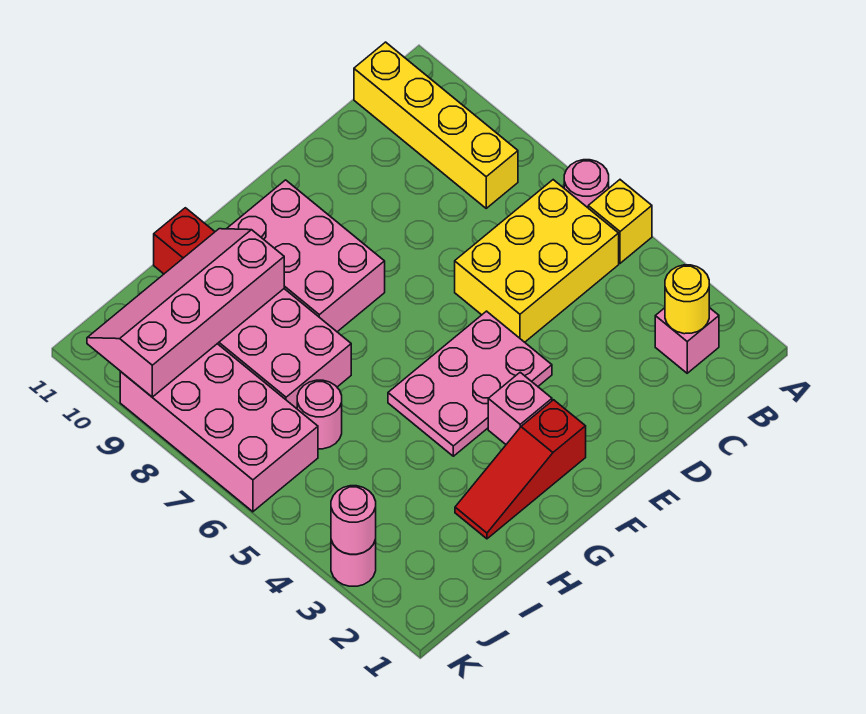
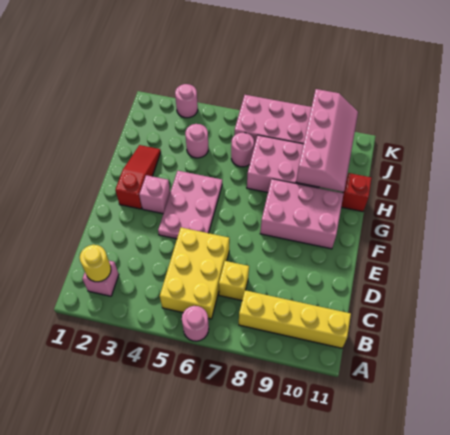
yellow brick A5 level 1 -> yellow brick C7 level 1
pink round brick K3 level 2 -> pink round brick I4 level 1

